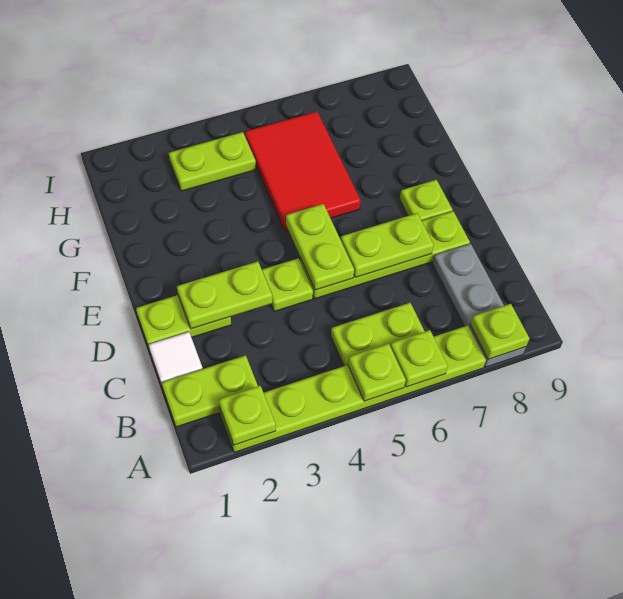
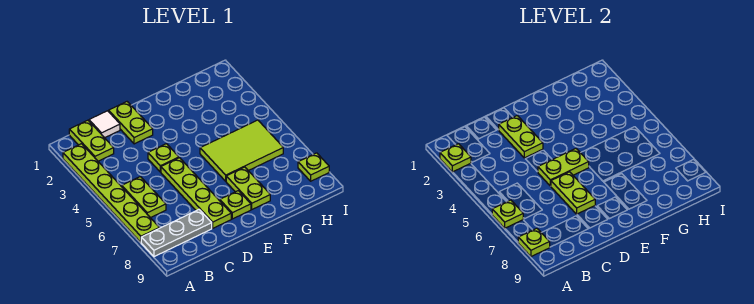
lime plate A5 level 2 -> lime plate I8 level 1
red tile F5:H6 level 1 -> lime tile F5:H6 level 1
lime plate H3:H4 level 1 -> lime plate F7:F8 level 1

